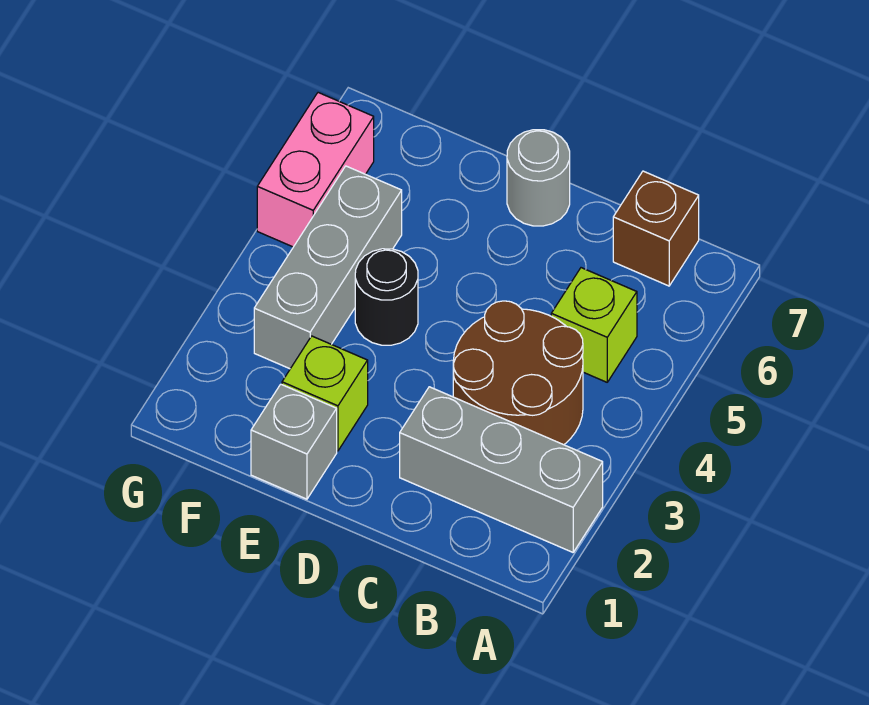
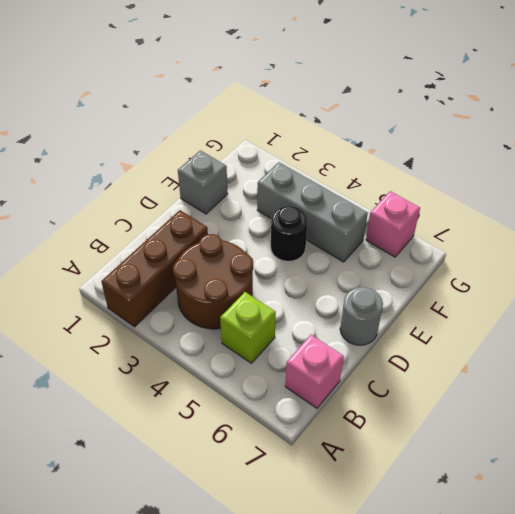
grey brick A2:C2 level 1 -> brown brick A2:C2 level 1
brown brick B7 level 1 -> pink brick B7 level 1
lime brick E2 level 1 -> none
pink brick G5:G6 level 1 -> pink brick G6 level 1

